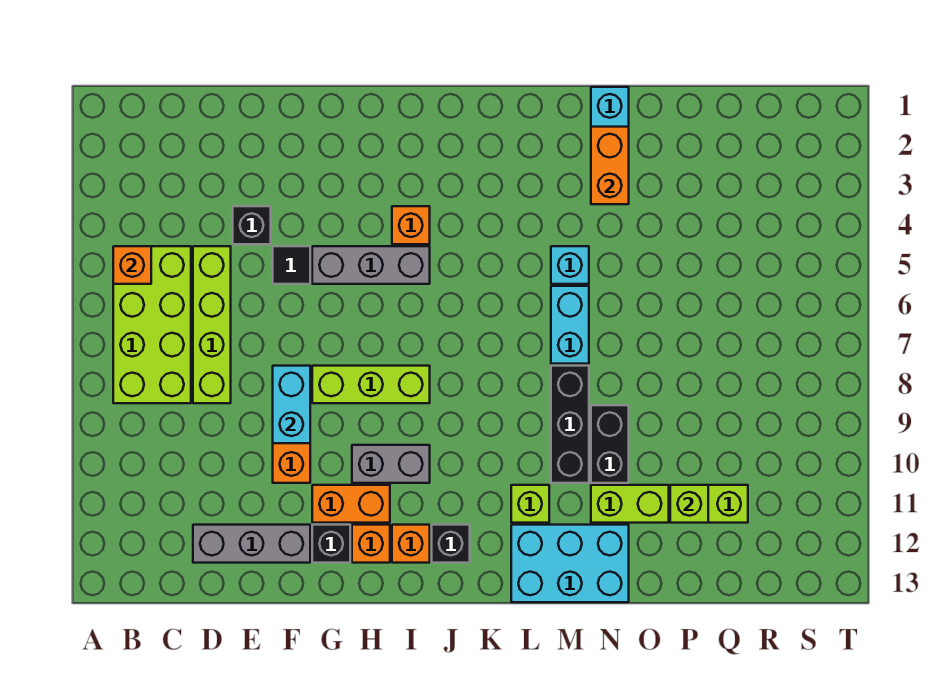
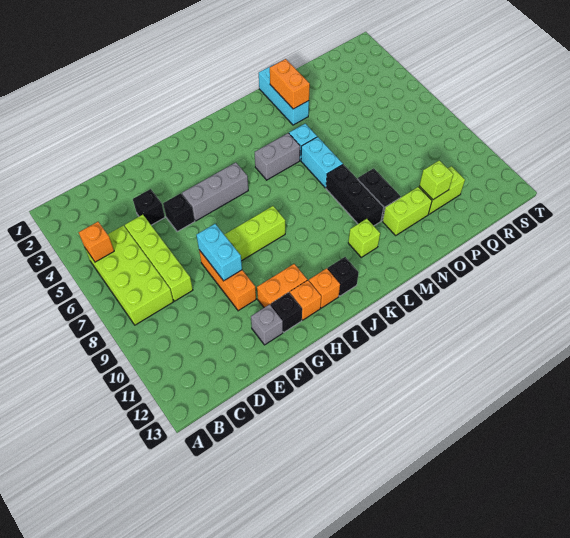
grey brick D12:F12 level 1 -> grey brick F12 level 1
black tile F5 level 1 -> black brick F5 level 1
grey brick H10:I10 level 1 -> grey brick K5:L5 level 1
orange brick I4 level 1 -> none
cyan brick L12:N13 level 1 -> none

